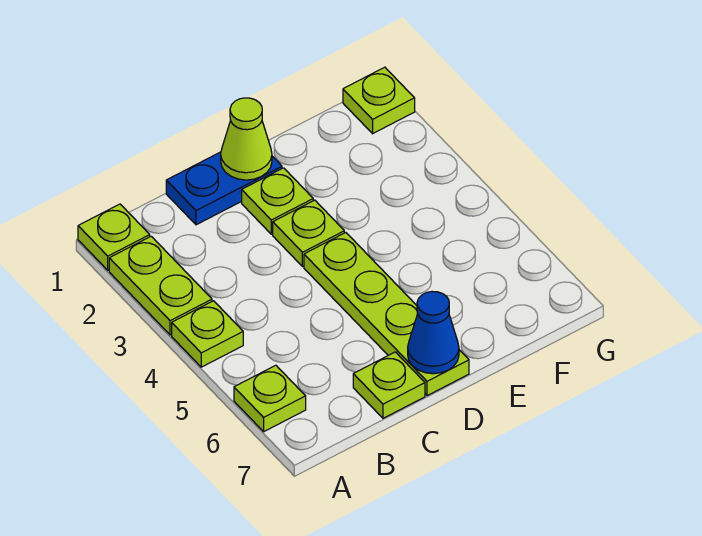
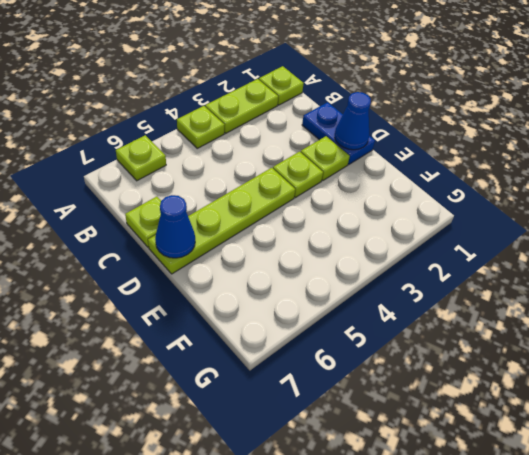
lime cone D1 level 2 -> blue cone D1 level 2
lime plate G1 level 1 -> none

